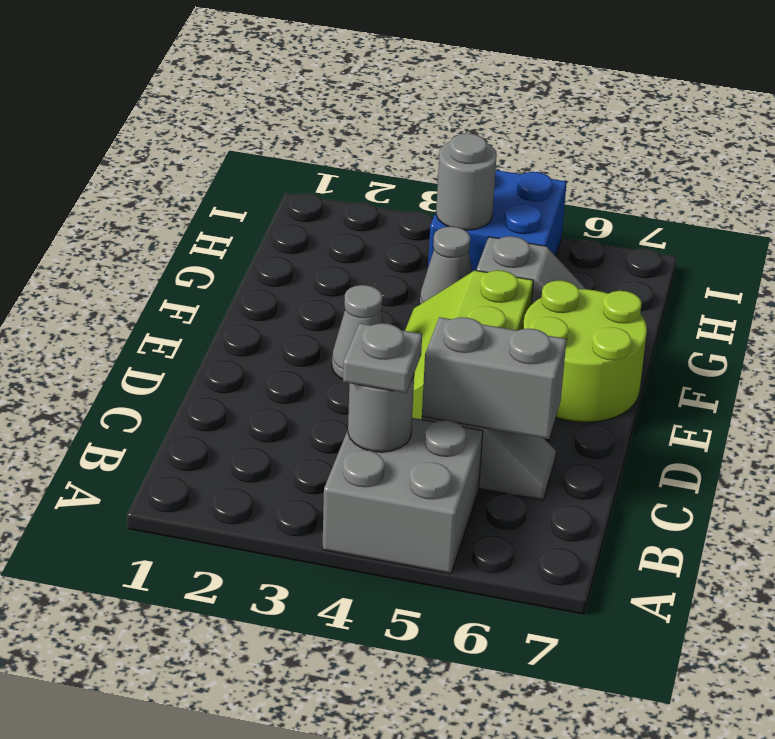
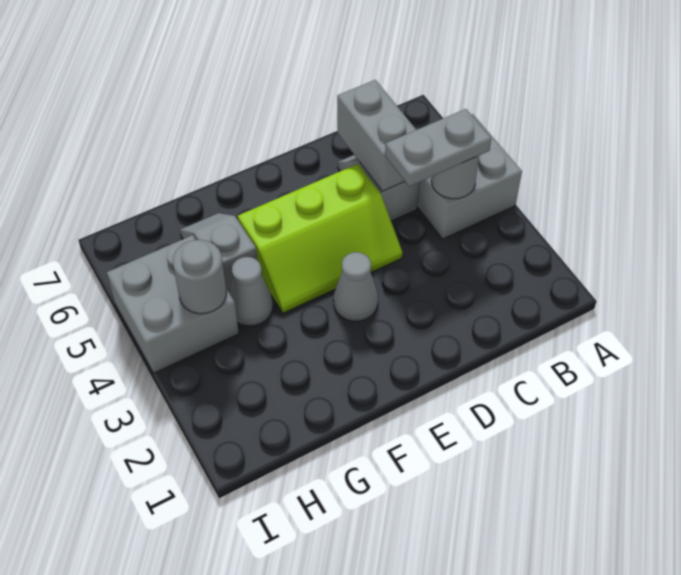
grey plate B4 level 3 -> grey plate B4:C4 level 3
lime round brick E6:F7 level 1 -> none
blue brick H4:I5 level 1 -> grey brick H4:I5 level 1

